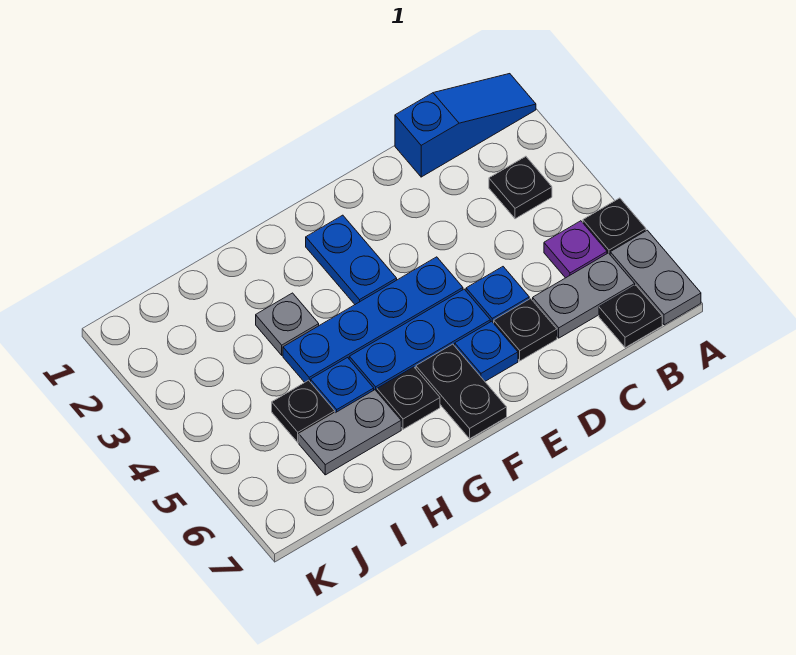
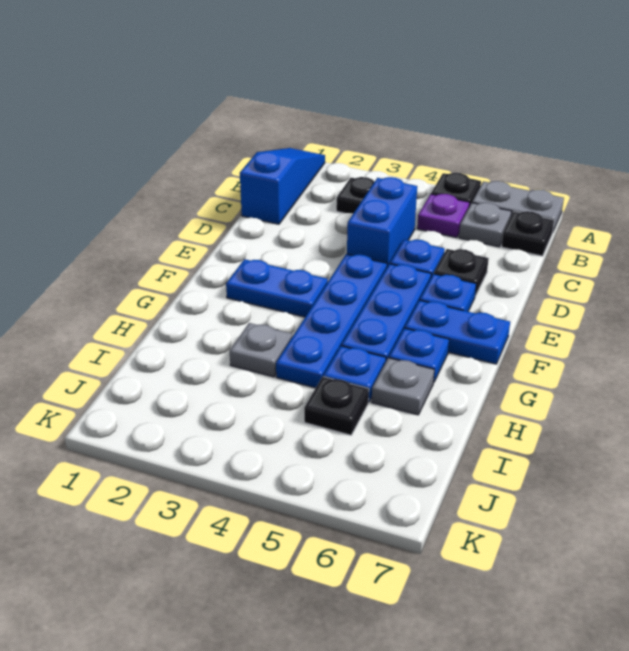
grey plate B6:C6 level 1 -> grey plate B6 level 1
none -> blue brick C4:D4 level 1
black plate F6:F7 level 1 -> blue plate F6:F7 level 1
black plate G6 level 1 -> blue plate G6 level 1
grey plate H6:I6 level 1 -> grey plate H6 level 1

